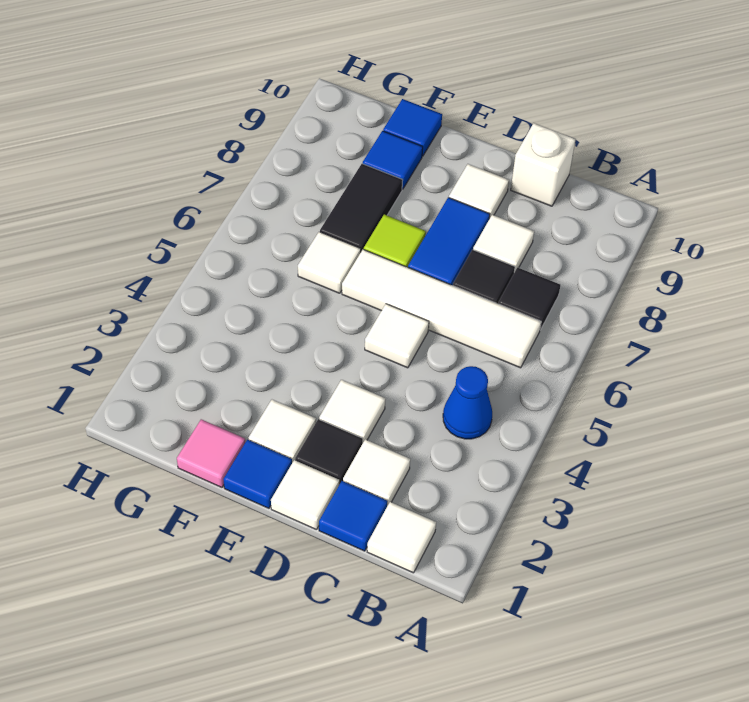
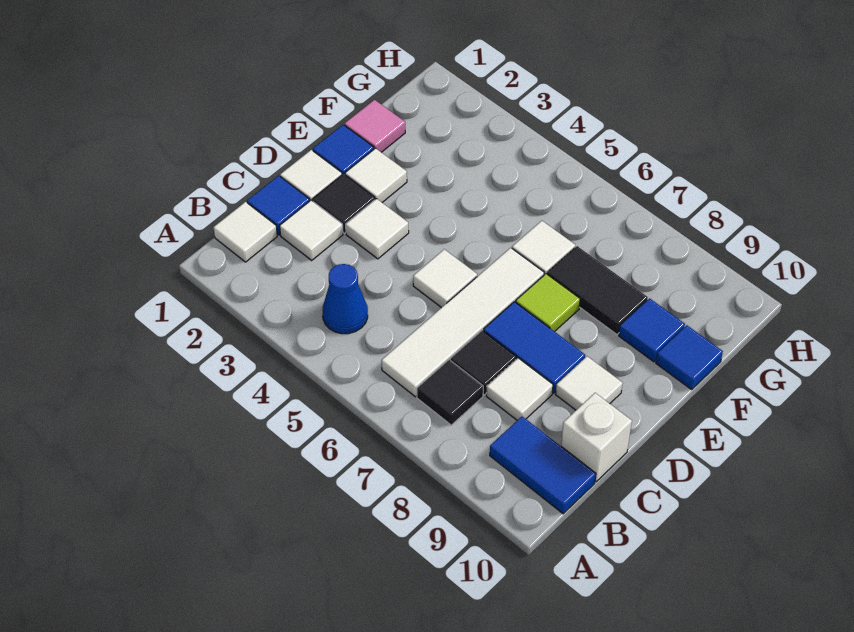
none -> blue tile B9:B10 level 1

